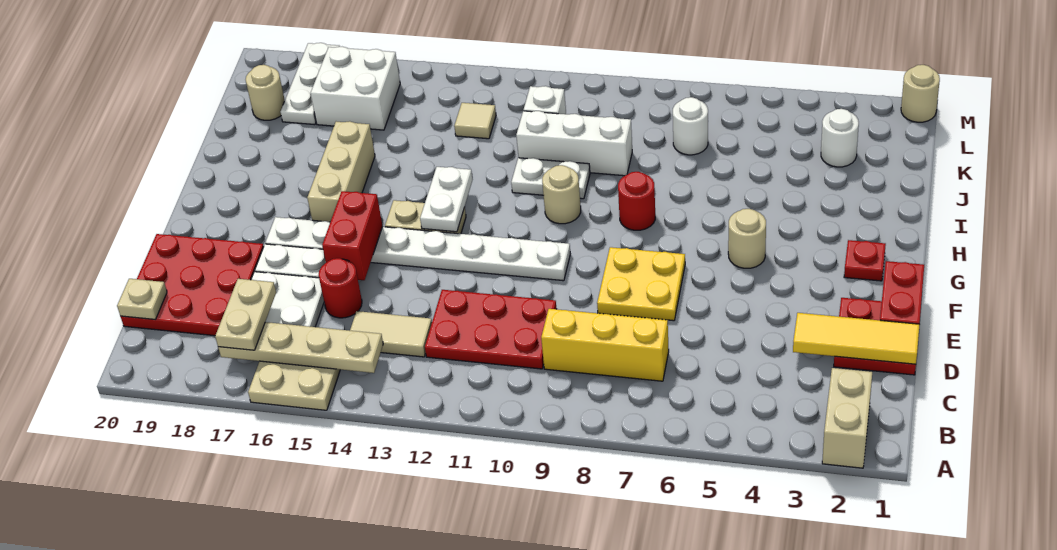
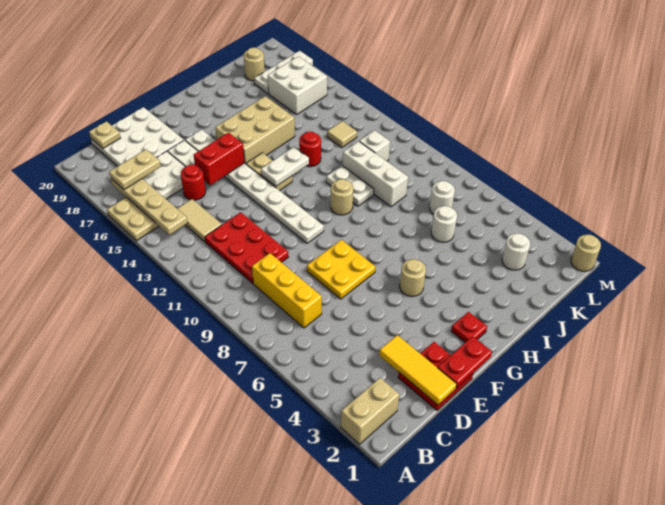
red plate C18:E20 level 1 -> white plate C18:E20 level 1
tan brick G16:I16 level 1 -> tan brick G15:I16 level 1
red round brick H8 level 1 -> red round brick I13 level 1
none -> white round brick J6 level 1

